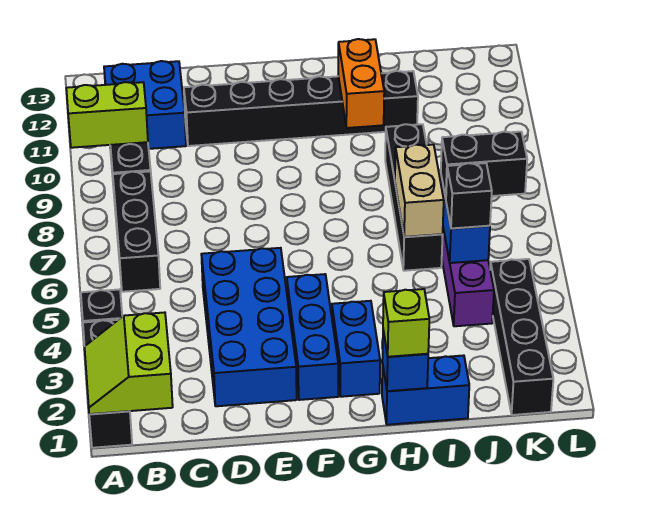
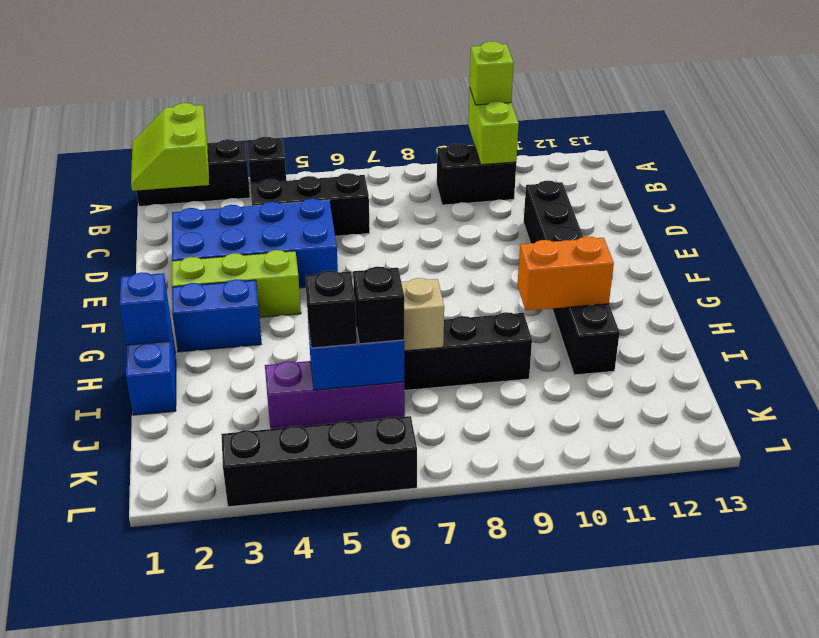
lime slope A1:B2 level 2 top B -> lime slope A1:B2 level 2 top 2
black brick B6:B8 level 1 -> black brick C4:C6 level 1
blue brick B11:C12 level 1 -> none
blue brick F2:F4 level 1 -> lime brick F2:F4 level 1
lime brick H1 level 3 -> lime brick A10 level 3
black brick J6:K6 level 3 -> black brick J6 level 3
black brick K1:K4 level 1 -> black brick L3:L6 level 1

